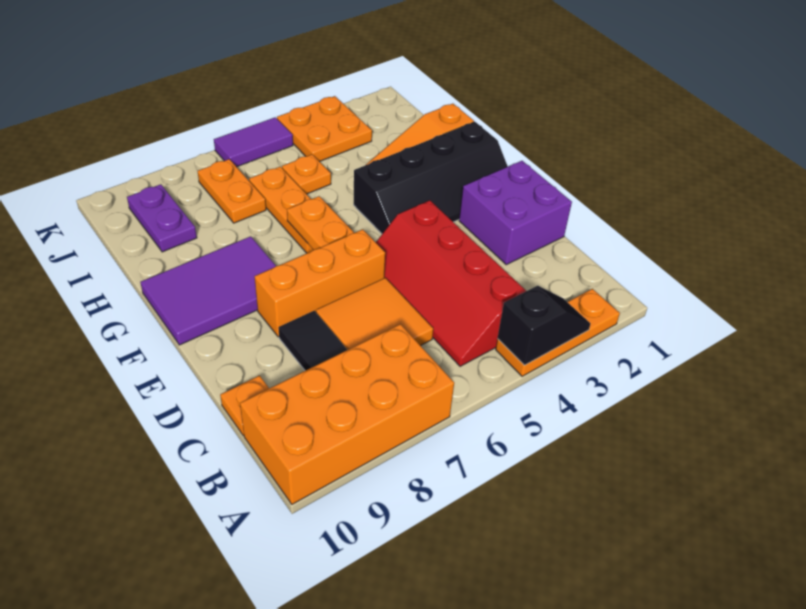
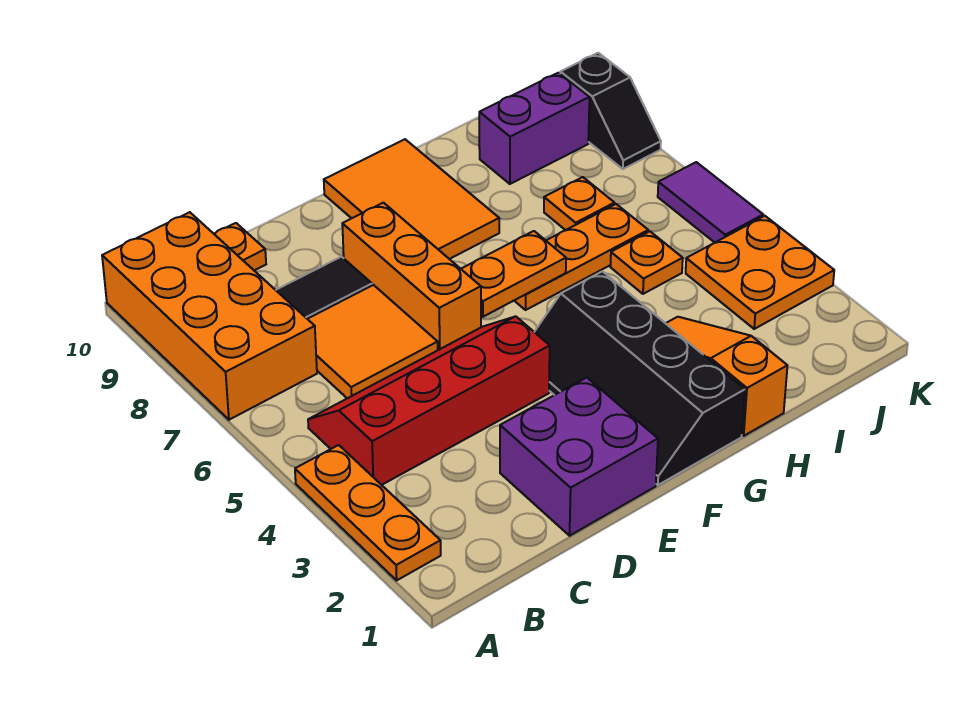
black slope A3:A4 level 2 top 4 -> black slope K8:K9 level 1 top 9
purple tile F8:G10 level 1 -> orange tile F8:G10 level 1
orange plate I7:J7 level 1 -> orange plate I7 level 1
purple plate I9:J9 level 1 -> purple brick I9:J9 level 1

